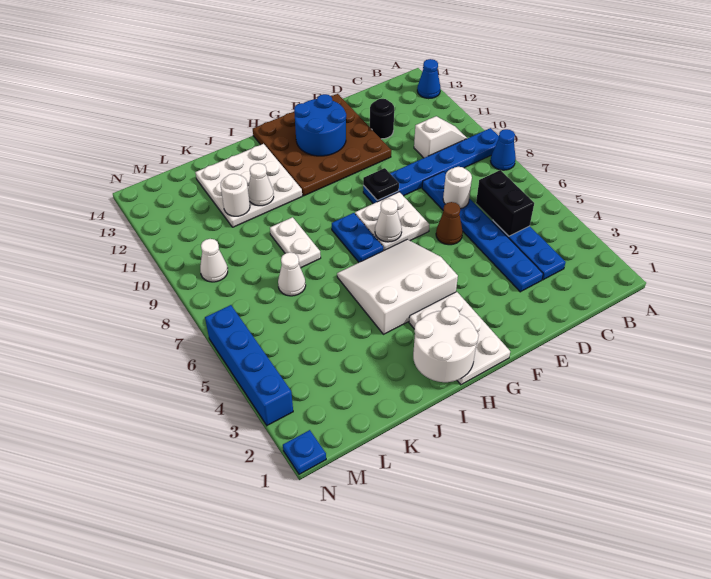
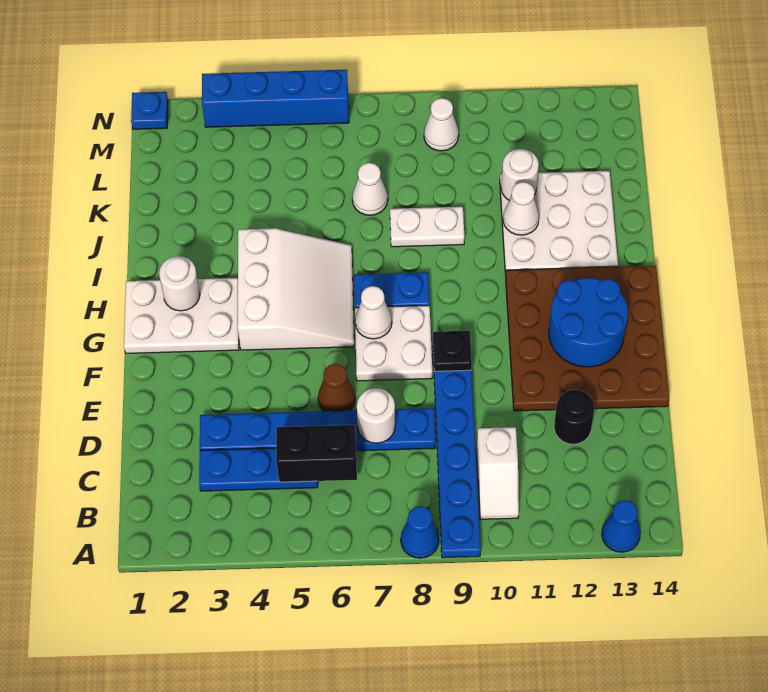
white round brick H1:I2 level 2 -> white round brick H2 level 2

